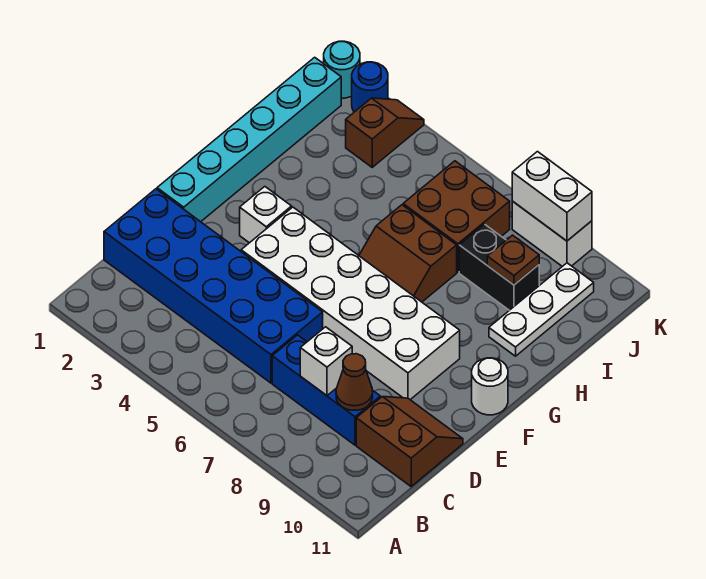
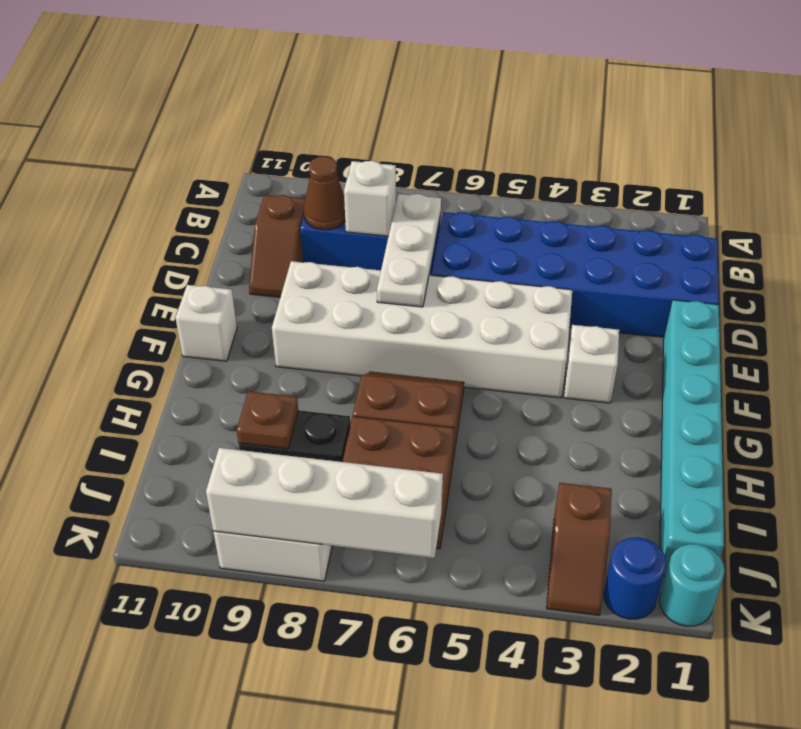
brown slope C10:D11 level 1 top C -> brown slope C10:D10 level 1 top C
white round brick F11 level 1 -> white brick F11 level 1
white plate H10:J10 level 1 -> white plate C7:E7 level 2
white brick K8:K9 level 2 -> white brick K6:K9 level 2

